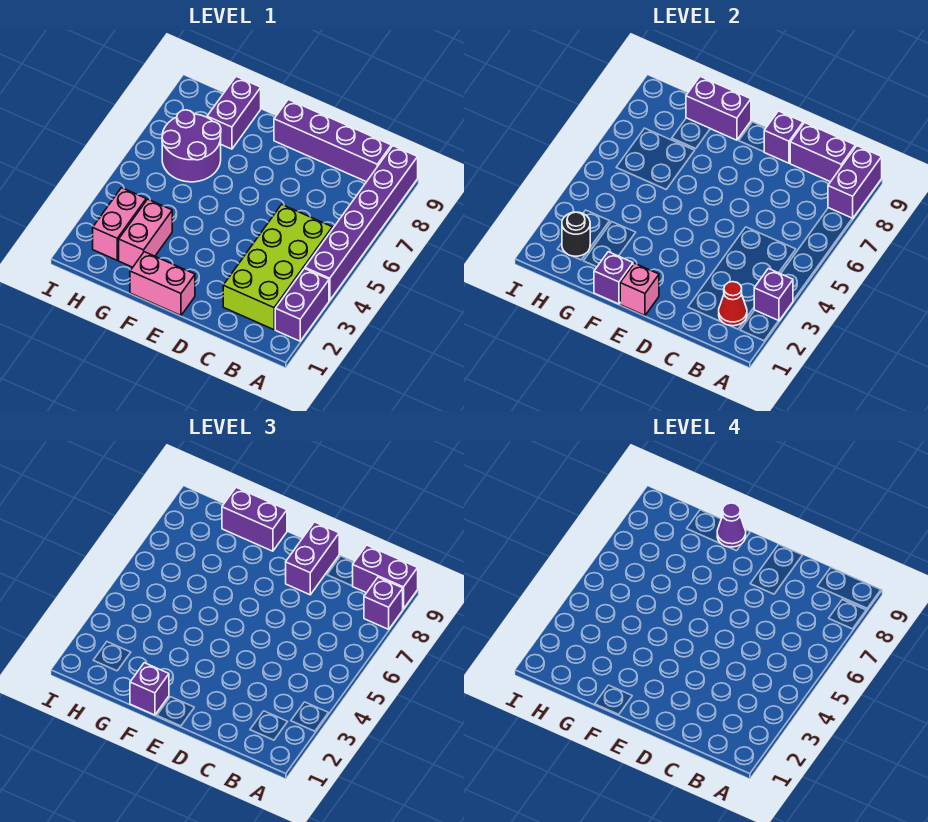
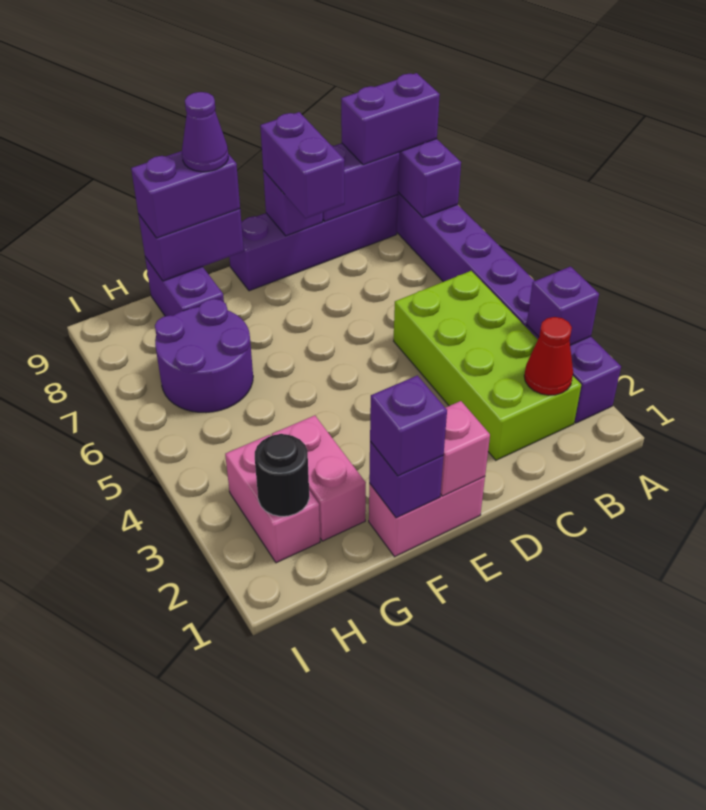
purple brick A8 level 3 -> none

